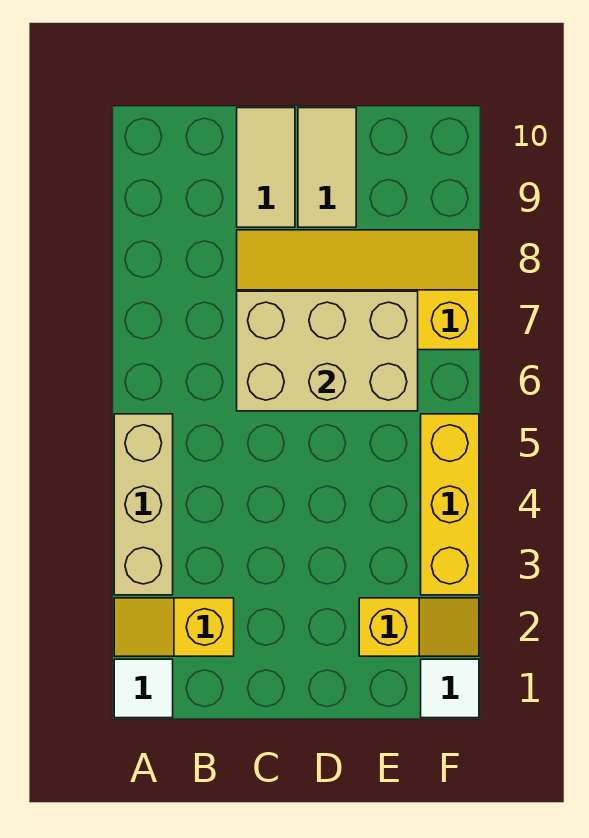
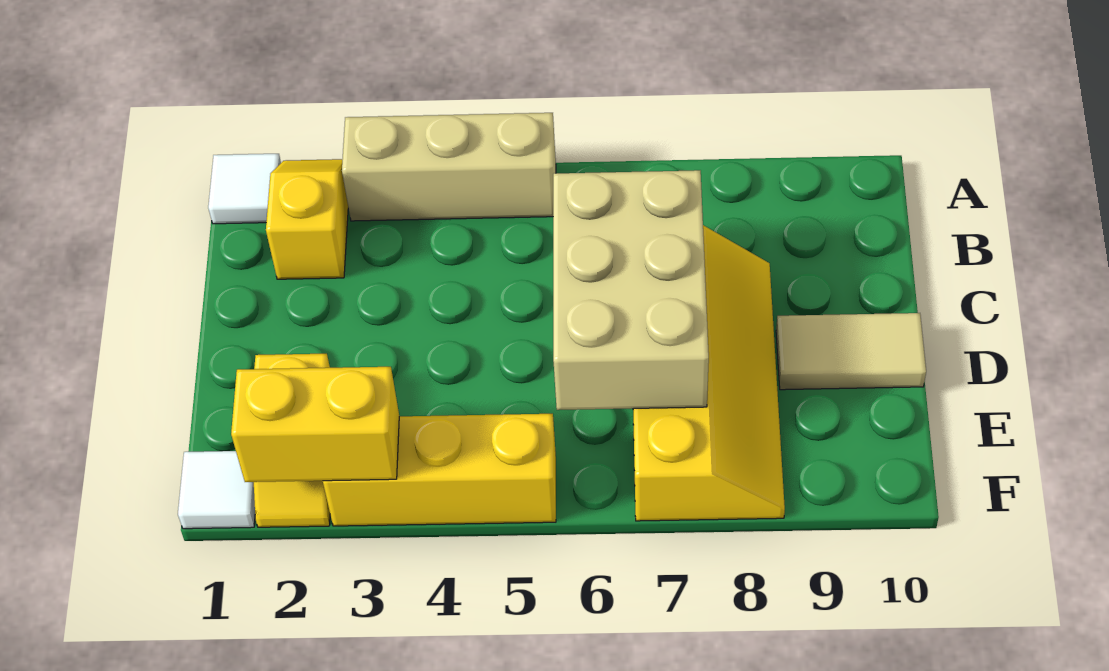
tan tile C9:C10 level 1 -> none
none -> yellow brick F2:F3 level 2

